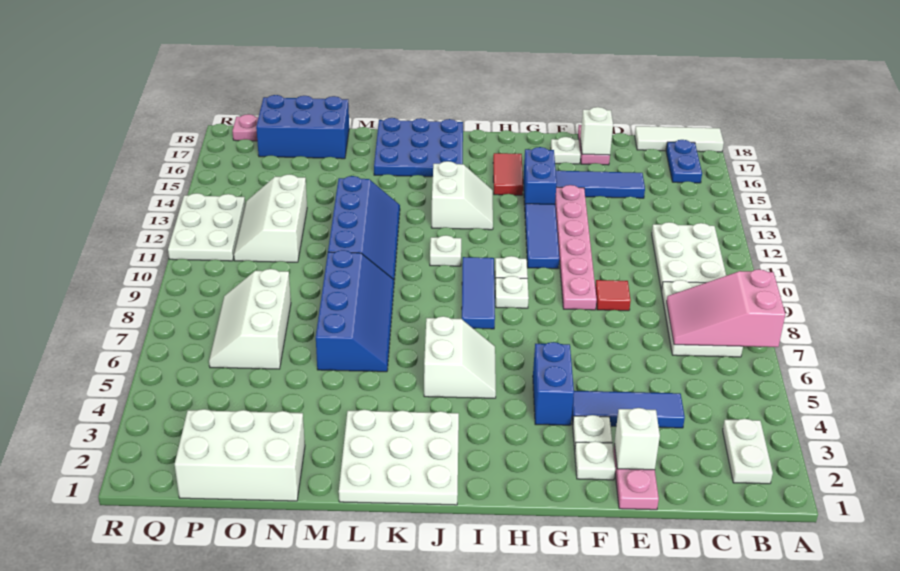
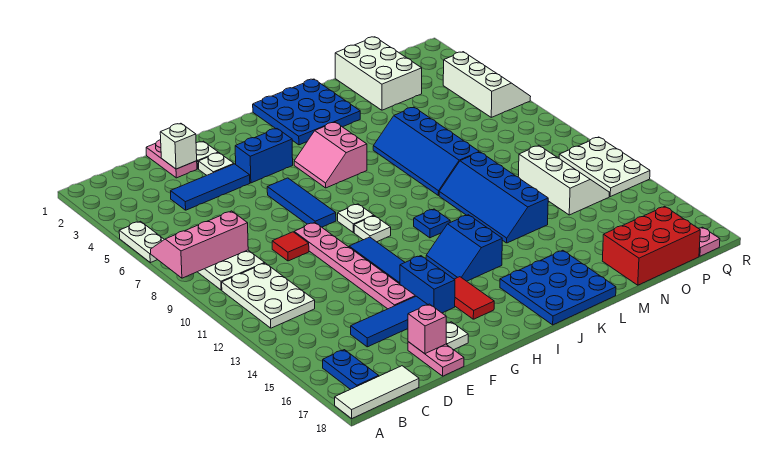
pink slope A7:C8 level 2 top A -> pink slope A7:C8 level 2 top 8
white plate B2:B3 level 1 -> white plate A5:A6 level 1
white brick E17 level 2 -> pink brick E17 level 2
blue brick G4:G5 level 1 -> blue brick G4:H4 level 1
white slope I5:J6 level 1 top J -> pink slope I5:J6 level 1 top J
blue tile I8:I10 level 1 -> blue tile G6:G8 level 1
white slope I13:J14 level 1 top J -> blue slope I13:J14 level 1 top J
white plate J1:L3 level 1 -> blue plate J1:L3 level 1
white plate J11 level 1 -> blue plate J11 level 1
white brick N1:P2 level 1 -> white brick N1:O3 level 1
blue brick N17:P18 level 1 -> red brick N17:P18 level 1
white slope O6:P8 level 1 top O -> white slope Q4:R6 level 1 top Q

